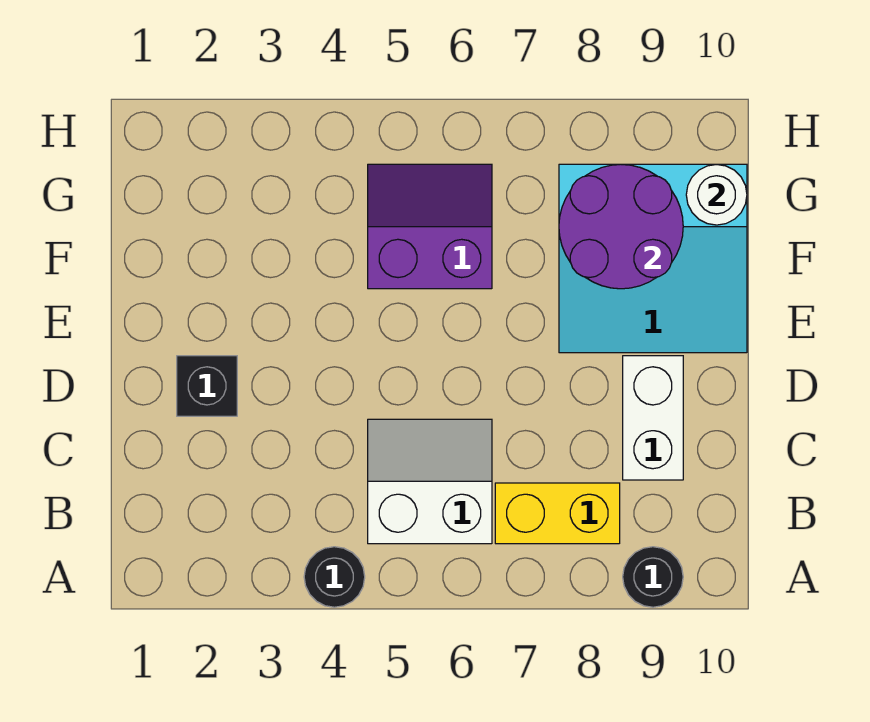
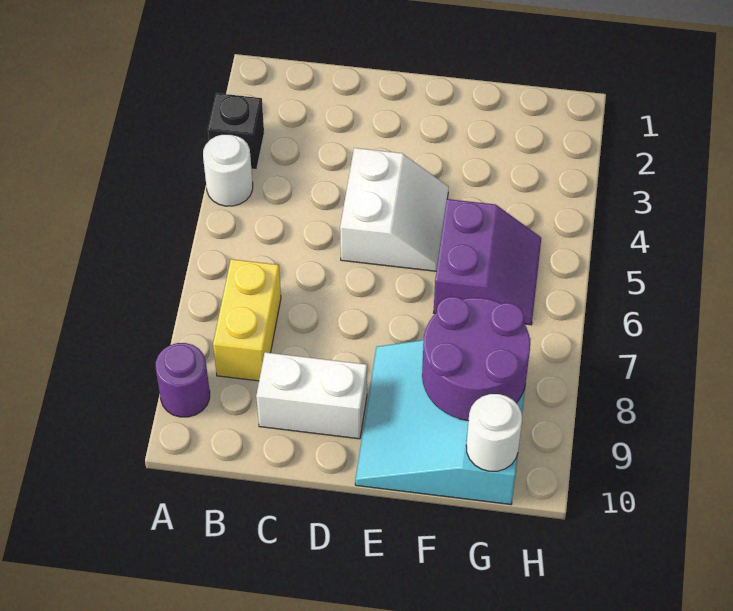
black round brick A4 level 1 -> white round brick A4 level 1
black round brick A9 level 1 -> purple round brick A9 level 1
white slope B5:C6 level 1 top B -> white slope D4:E5 level 1 top D
black brick D2 level 1 -> black brick A3 level 1

